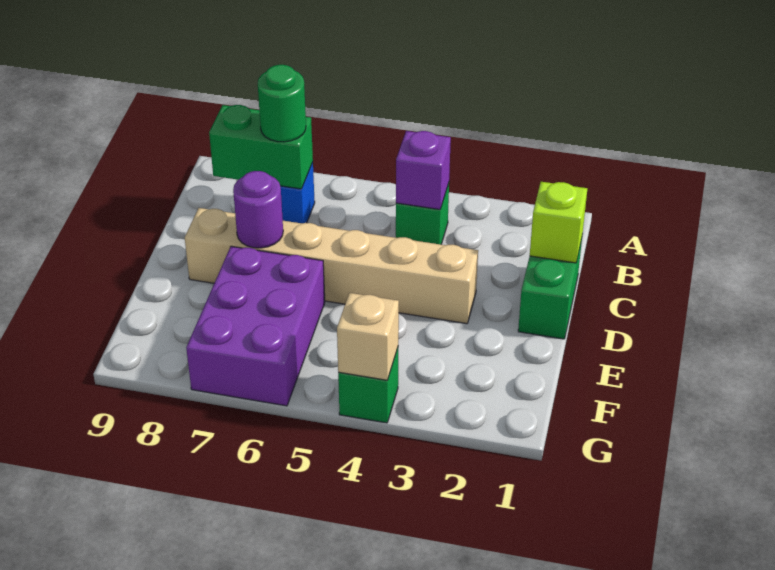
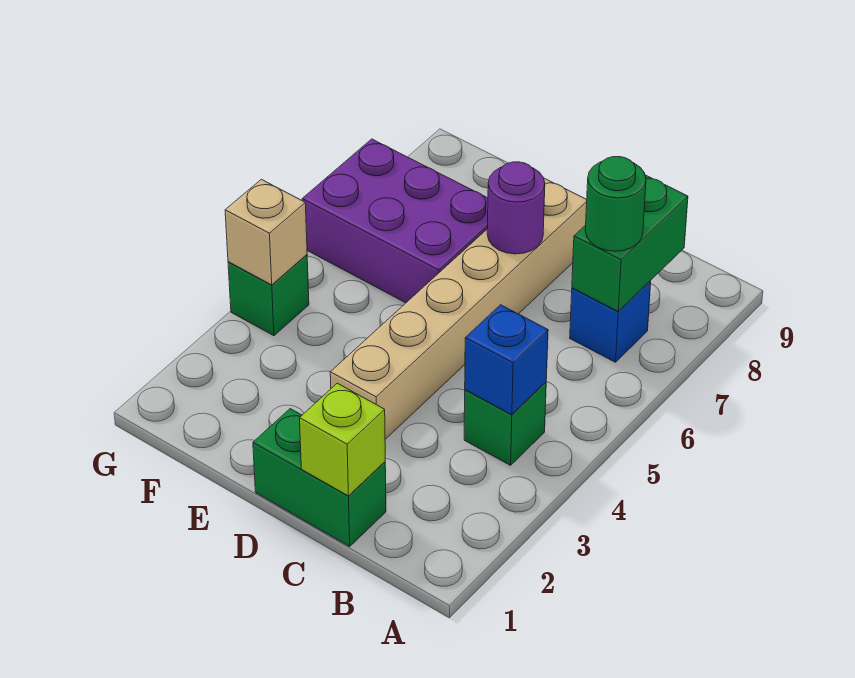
purple brick B4 level 2 -> blue brick B4 level 2

